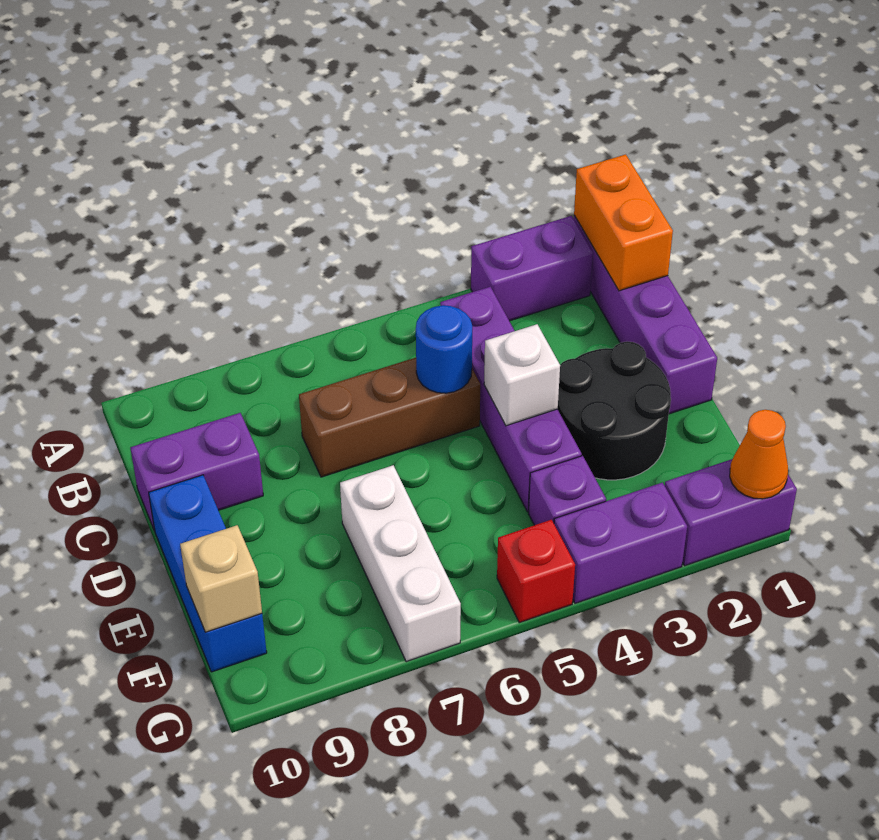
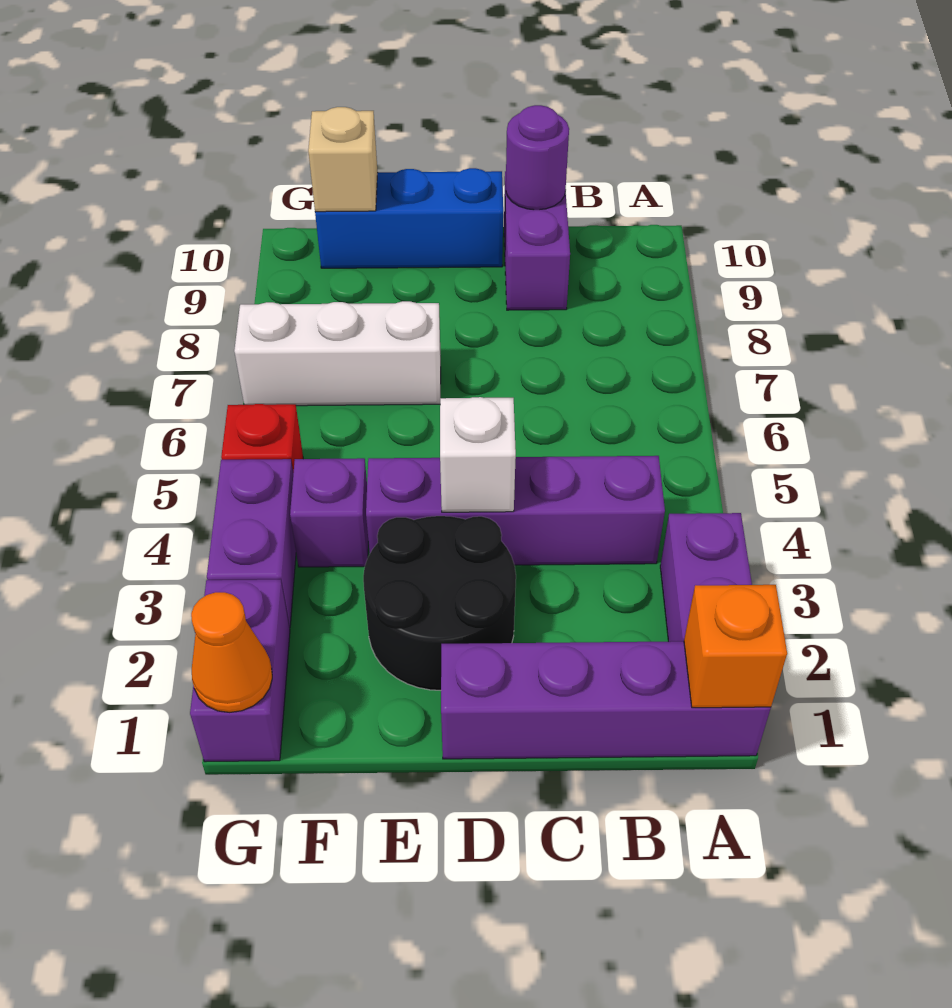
orange brick A1:B1 level 2 -> orange brick A1 level 2
brown brick C5:C7 level 1 -> none
blue round brick C5 level 2 -> none
none -> purple round brick C10 level 2

